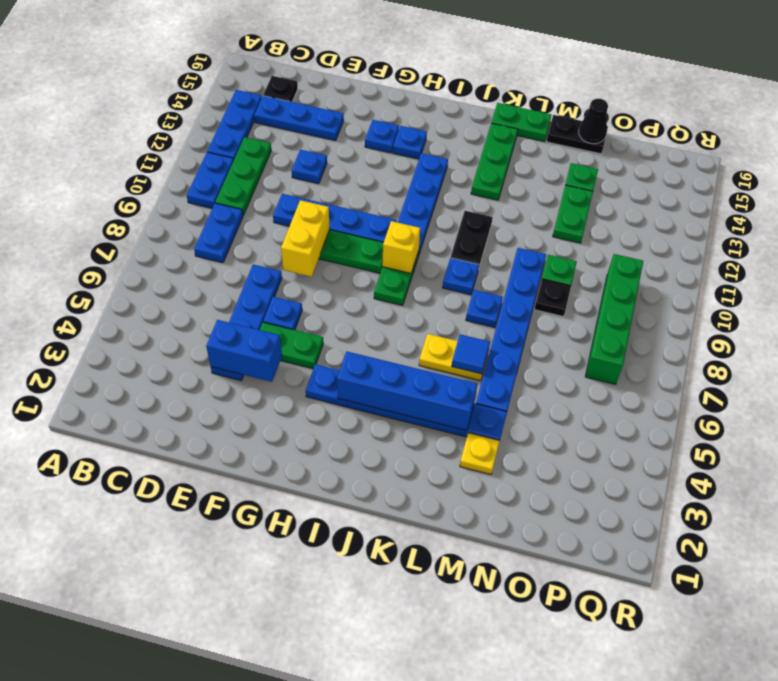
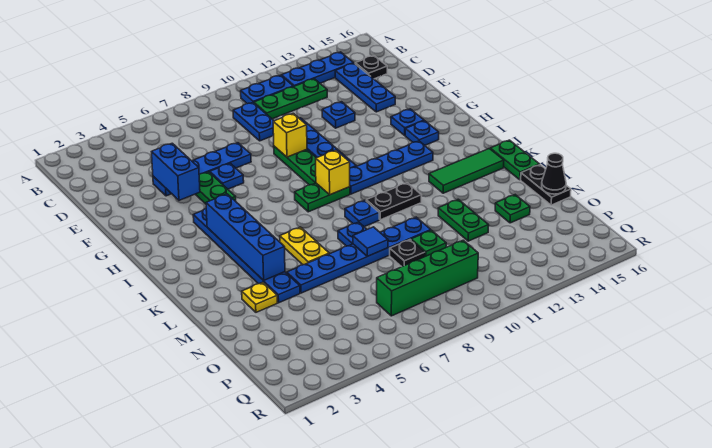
blue plate C8:C9 level 1 -> blue plate C9:D9 level 1
yellow brick F8:F9 level 2 -> yellow brick F9 level 2
green plate K13:K15 level 1 -> green tile K13:K15 level 1
blue tile L6 level 2 -> blue tile M8 level 2
green plate N12:N13 level 1 -> green plate M12:N12 level 1

